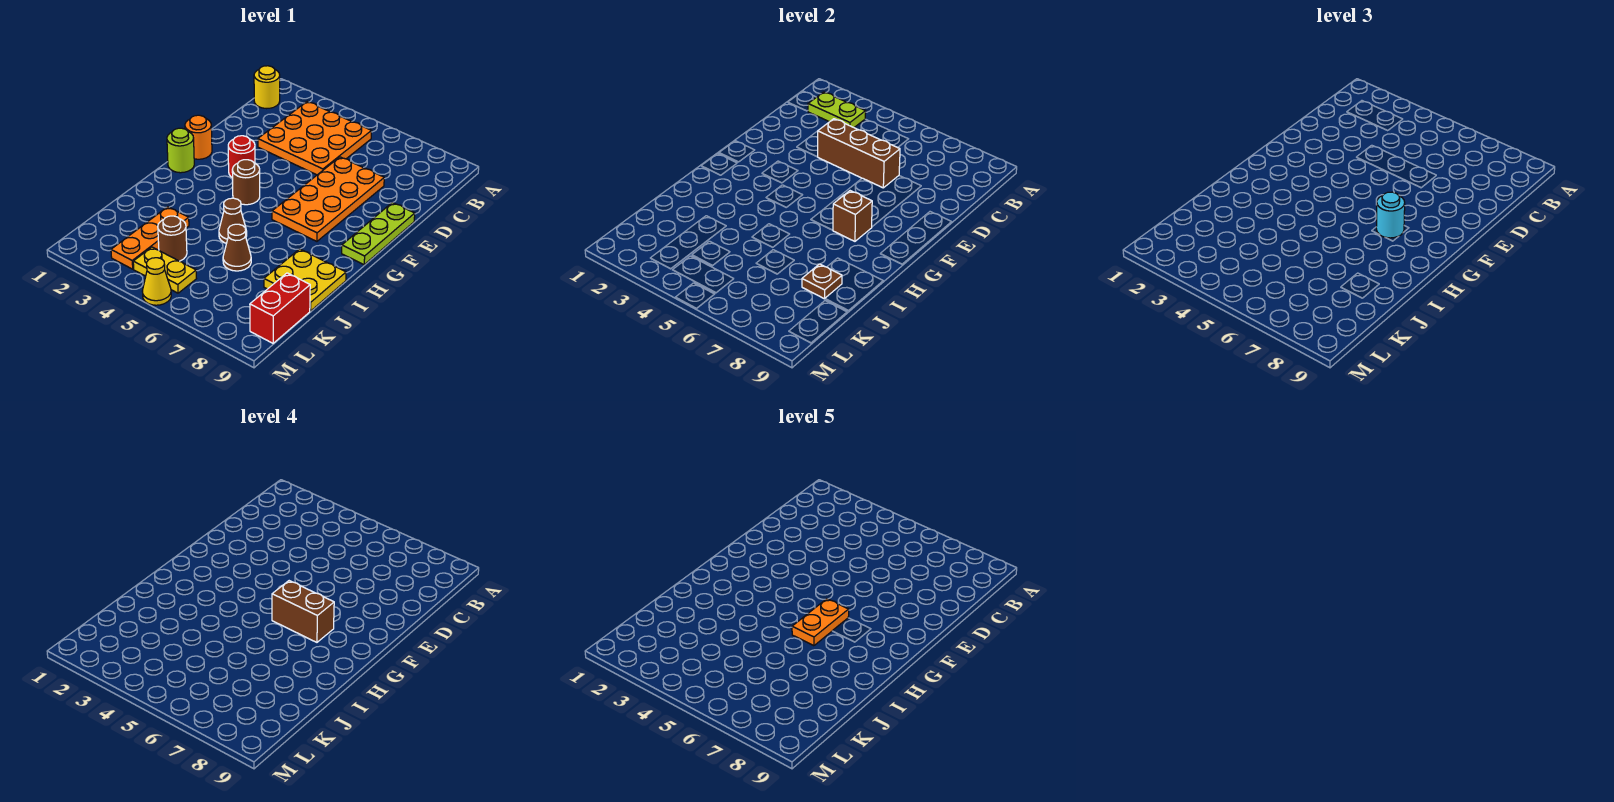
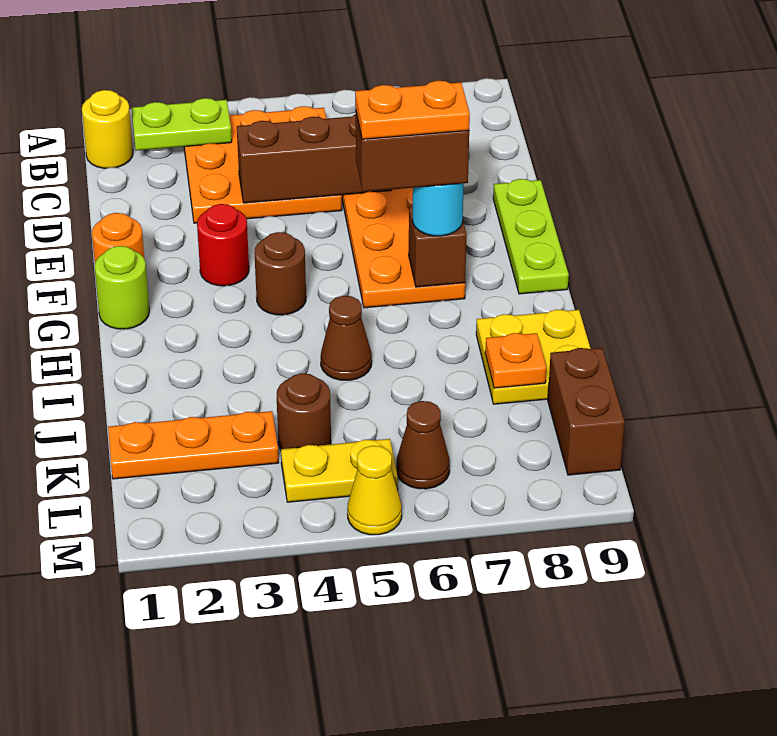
orange plate G6:H6 level 5 -> orange plate G6:G7 level 5
orange plate J3:L3 level 1 -> orange plate K1:K3 level 1
brown cone J6 level 1 -> brown cone L6 level 1
brown plate J8 level 2 -> orange plate J8 level 2
red brick K9:L9 level 1 -> brown brick K9:L9 level 1

